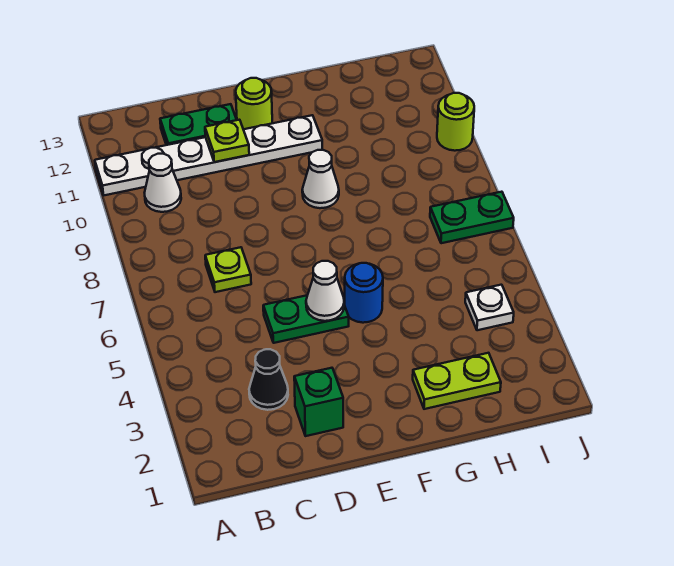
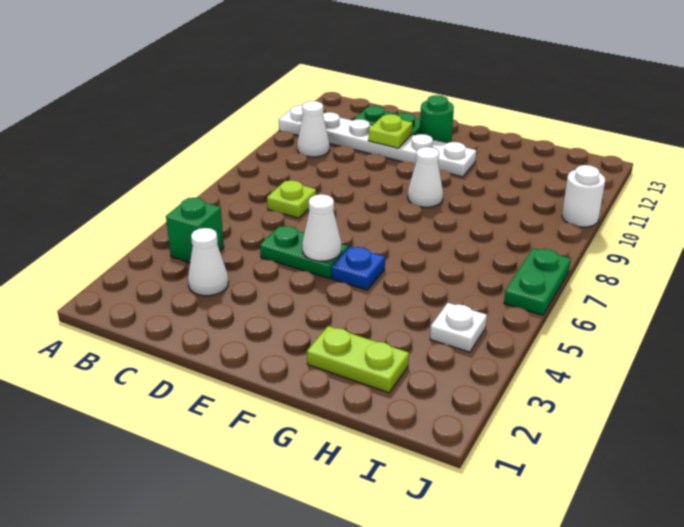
black cone C3 level 1 -> white cone C3 level 1
green brick D2 level 1 -> green brick B4 level 1
lime round brick E12 level 1 -> green round brick E12 level 1
blue round brick F5 level 1 -> blue plate F5 level 1
green plate I7:J7 level 1 -> green plate J6:J7 level 1
lime round brick J10 level 1 -> white round brick J10 level 1

